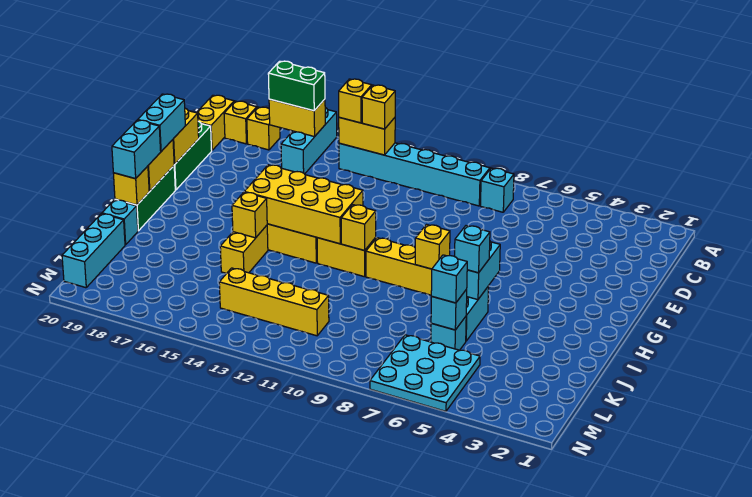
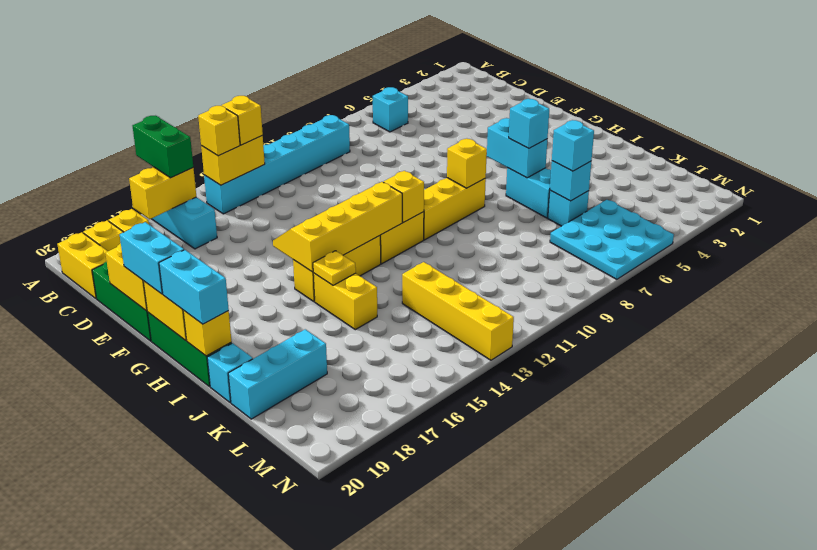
cyan brick B8 level 1 -> cyan brick B6 level 1
green brick B16:B17 level 3 -> green brick A16:B16 level 3
yellow brick G12:H15 level 2 -> yellow slope G12:H15 level 2 top H
yellow brick I15 level 2 -> yellow plate I15 level 2
cyan brick K20:M20 level 1 -> cyan brick K18:K20 level 1
yellow brick L11:L14 level 1 -> yellow brick K13:N13 level 1

